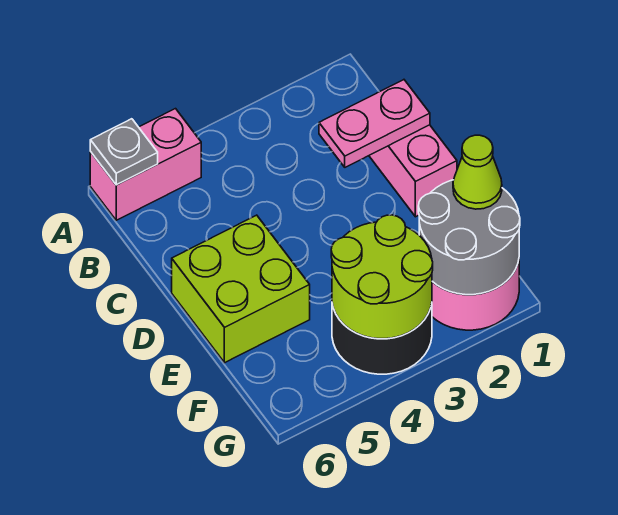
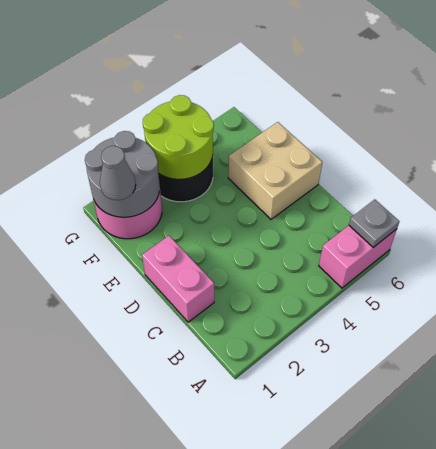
pink plate C1:C2 level 2 -> none
lime brick D5:E6 level 1 -> tan brick D5:E6 level 1
lime cone F1 level 3 -> grey cone F1 level 3

